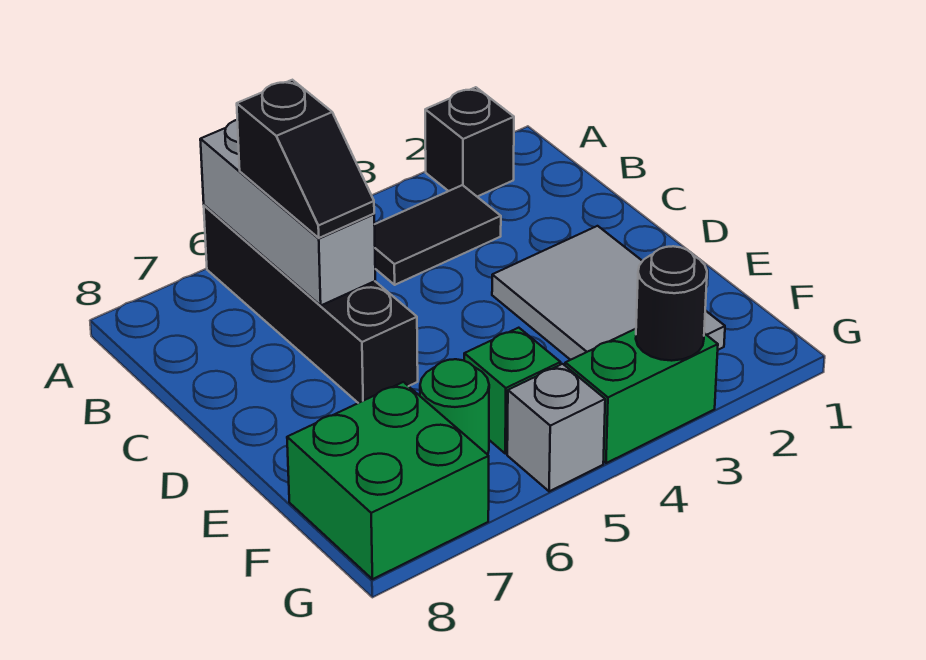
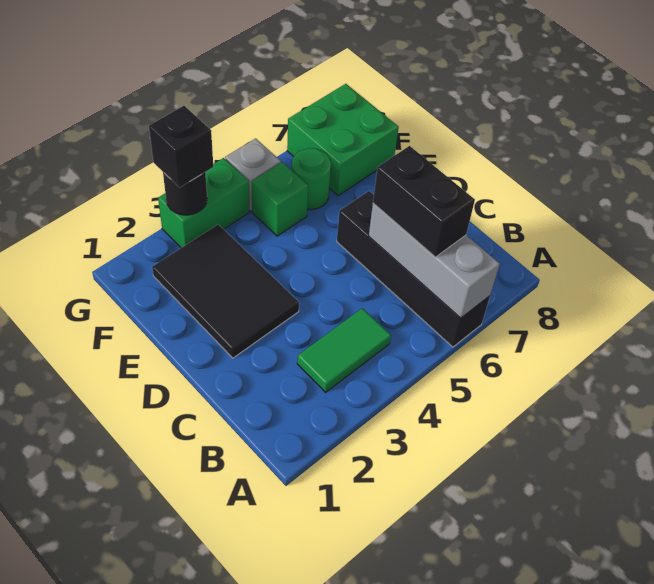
black brick A2 level 1 -> black brick G3 level 3
black tile B3:B4 level 1 -> green tile B3:B4 level 1
black slope B6:C6 level 3 top B -> black brick B6:C6 level 3
grey tile D2:F3 level 1 -> black tile D2:F3 level 1

